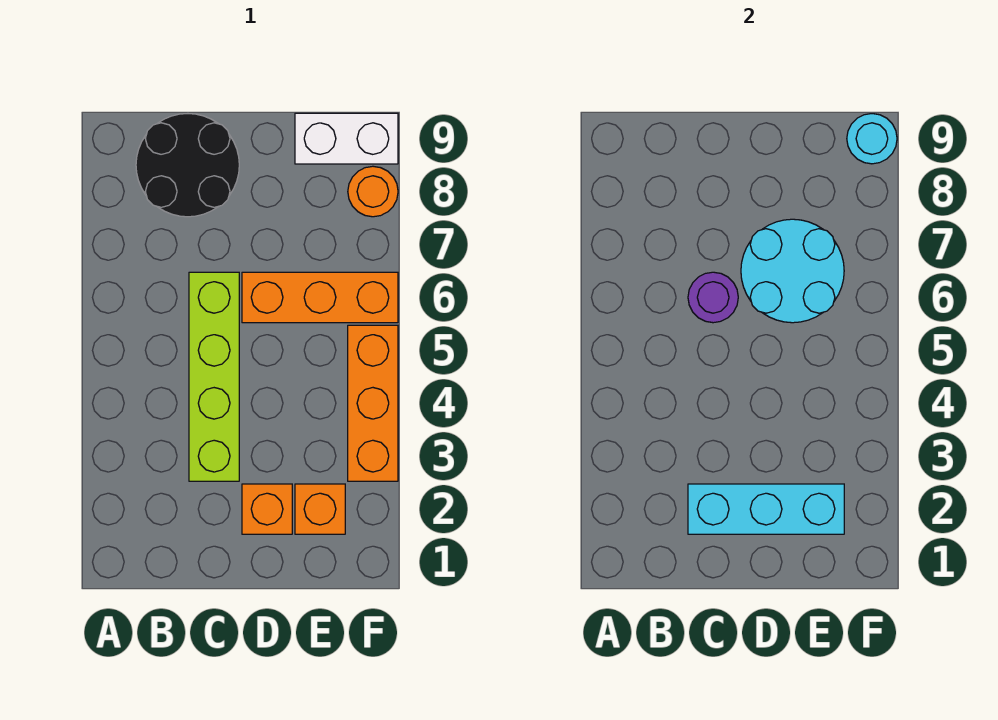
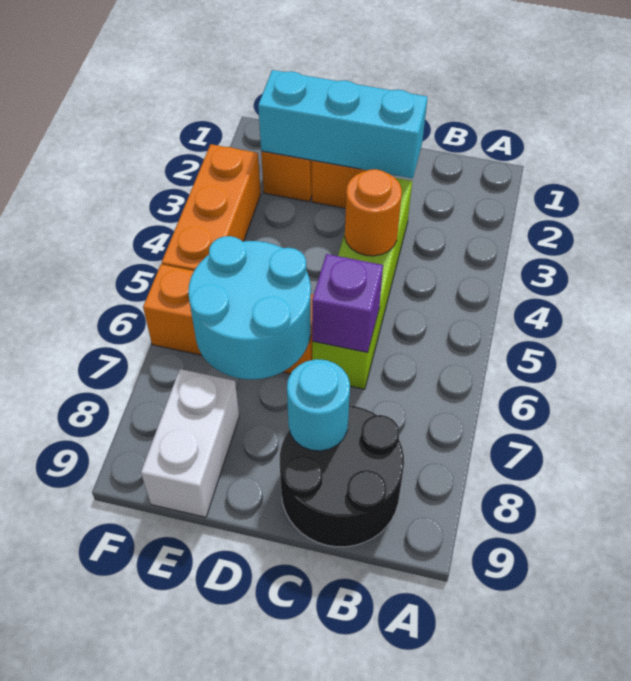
purple round brick C6 level 2 -> purple brick C6 level 2
white brick E9:F9 level 1 -> white brick E8:E9 level 1
orange round brick F8 level 1 -> orange round brick C4 level 2
cyan round brick F9 level 2 -> cyan round brick C8 level 2

